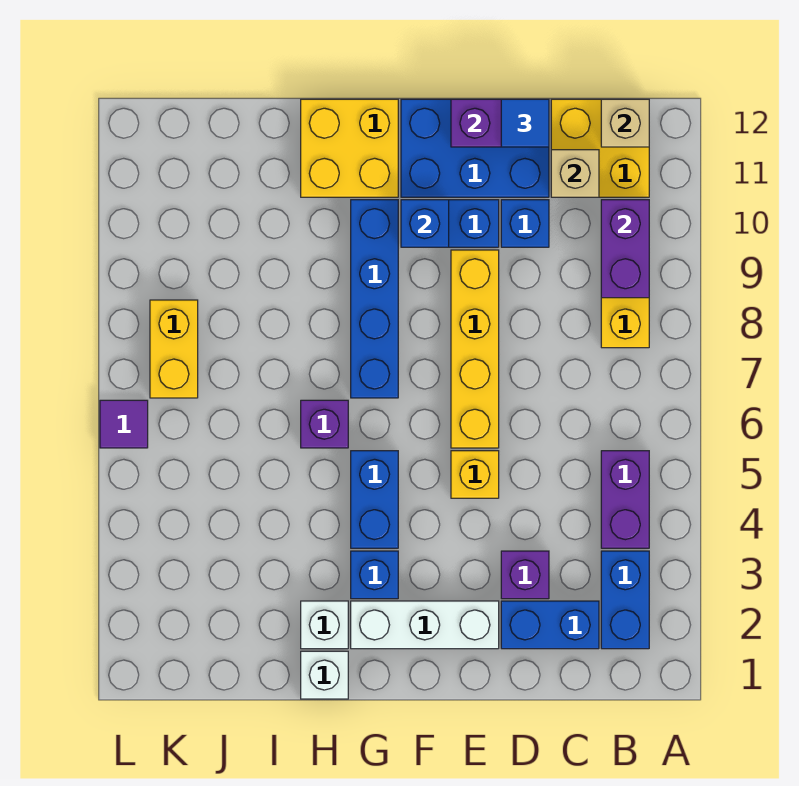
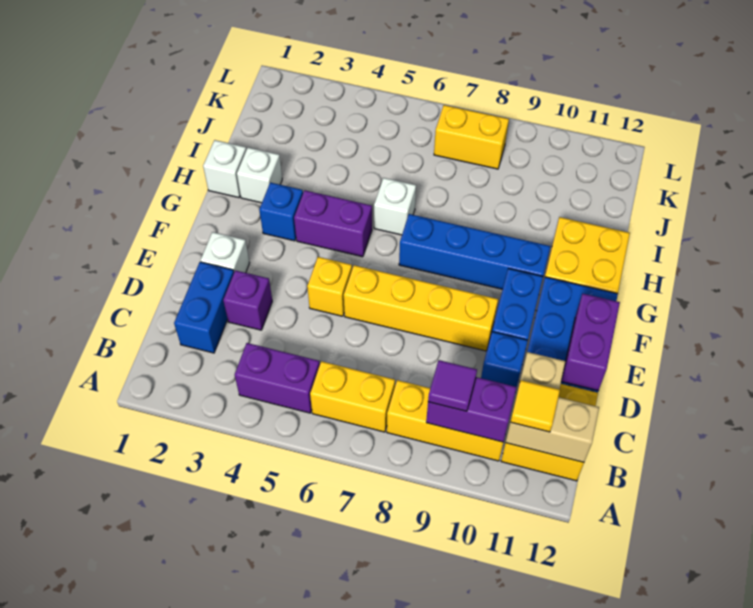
blue brick B2:B3 level 1 -> none
none -> yellow brick B6:B7 level 1
none -> yellow tile B11 level 3
tan brick B12 level 2 -> tan brick B11:B12 level 2
blue tile D12 level 3 -> none
white brick E2:G2 level 1 -> white brick E2 level 1
blue brick F10 level 2 -> none
blue brick G4:G5 level 1 -> purple brick G4:G5 level 1
purple brick H6 level 1 -> white brick H6 level 1
purple tile L6 level 1 -> purple tile B9 level 3

